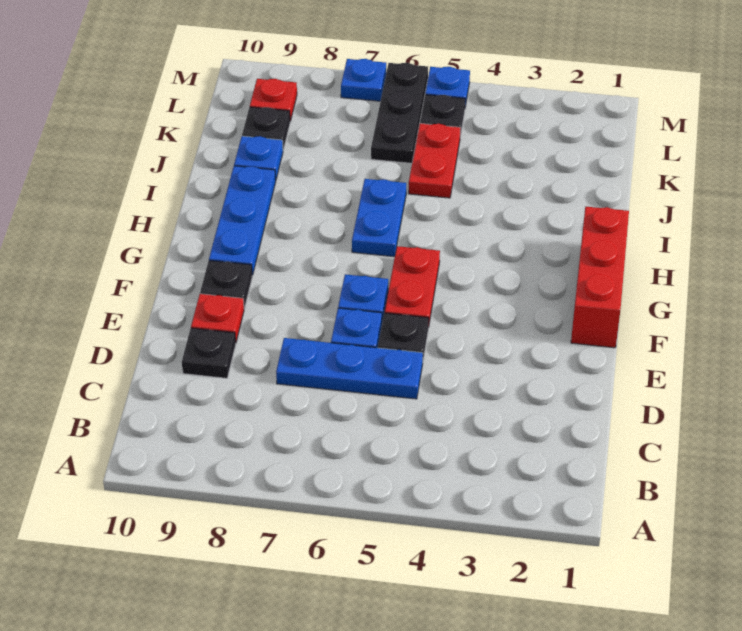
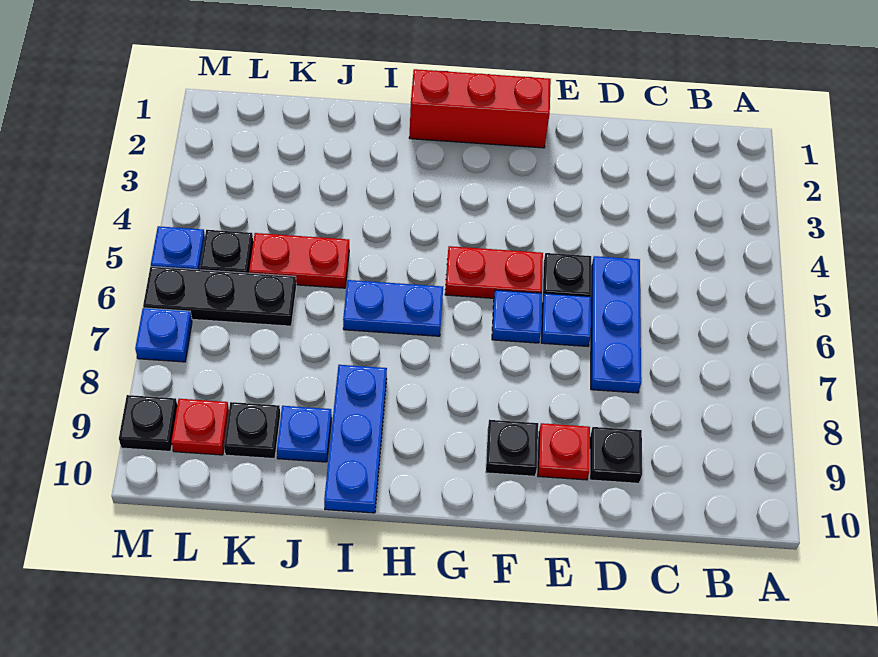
blue plate G9:I9 level 1 -> blue plate I8:I10 level 1
none -> black plate M9 level 1

